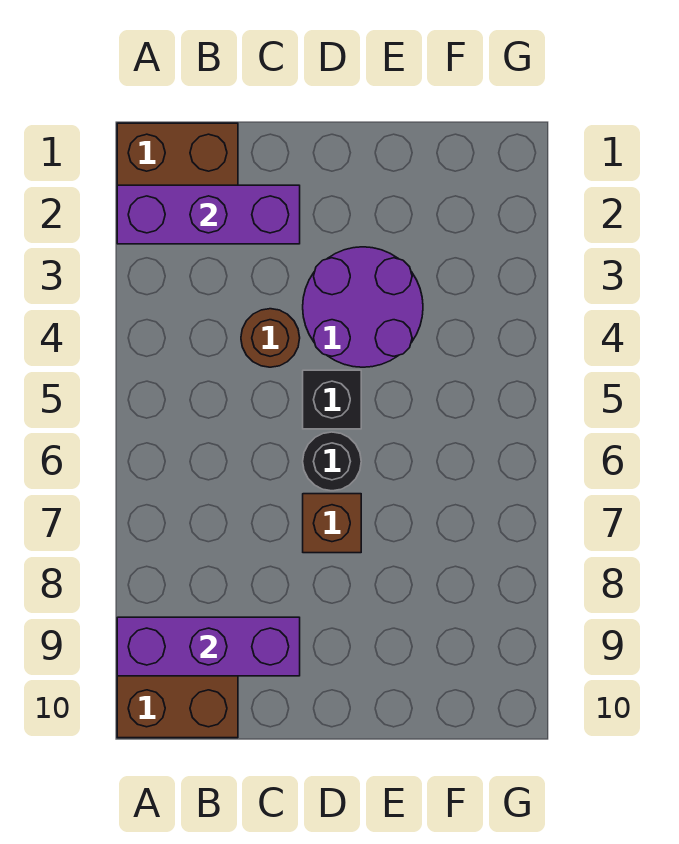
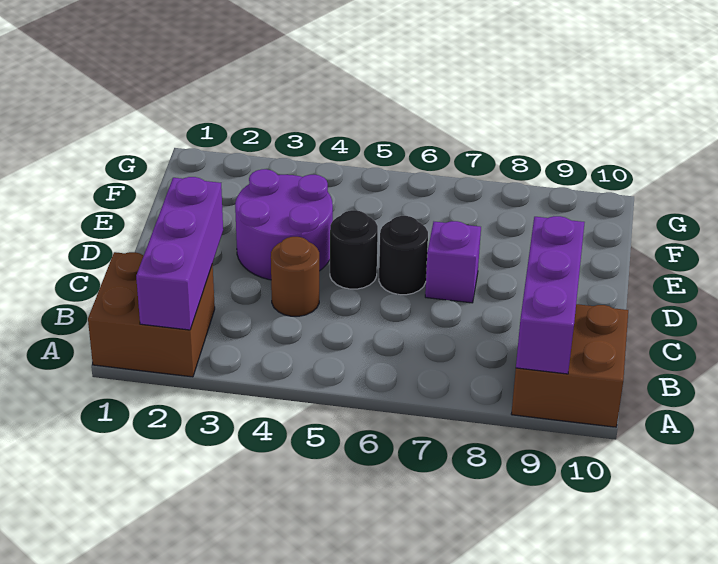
black brick D5 level 1 -> black round brick D5 level 1
brown brick D7 level 1 -> purple brick D7 level 1

